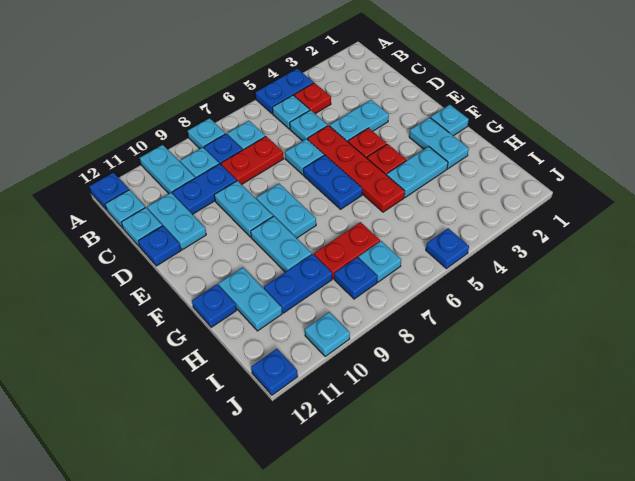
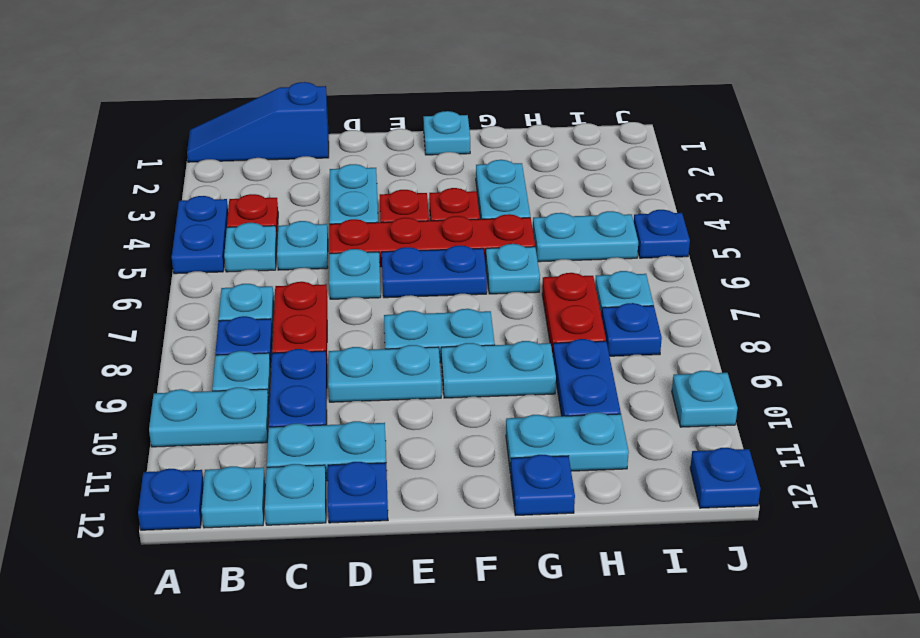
none -> blue slope A1:C1 level 1 top C
cyan plate A8 level 1 -> cyan plate G6 level 1
cyan plate F2:G2 level 1 -> cyan plate H5:I5 level 1

